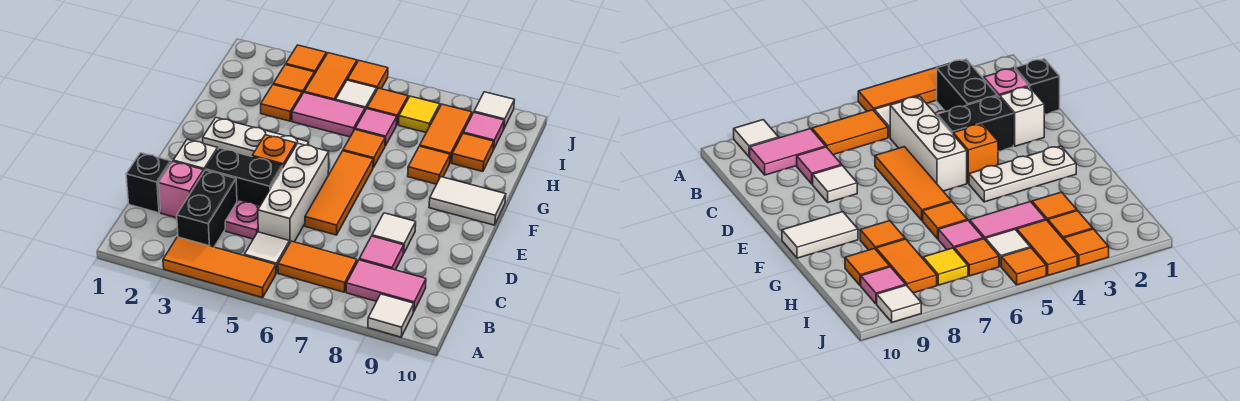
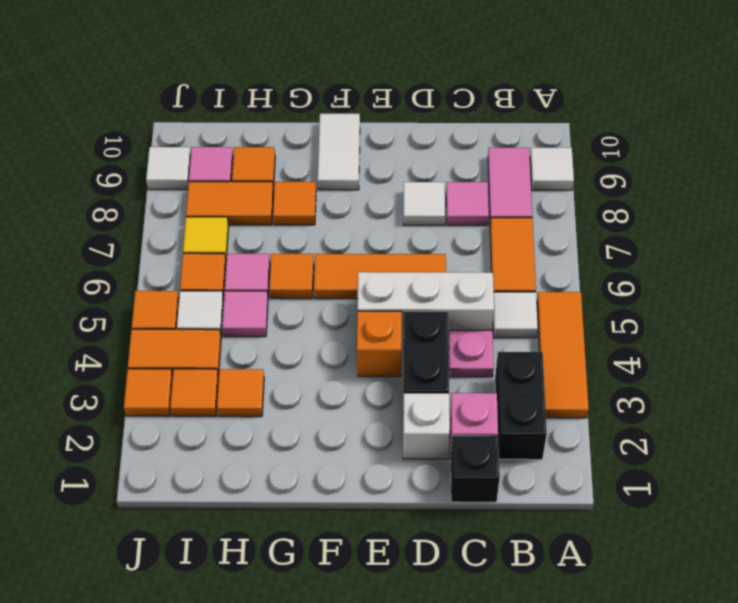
black brick B3:C3 level 1 -> black brick B2:B3 level 1
white plate F2:F4 level 1 -> none
pink tile H4:H5 level 1 -> pink tile H5 level 1

